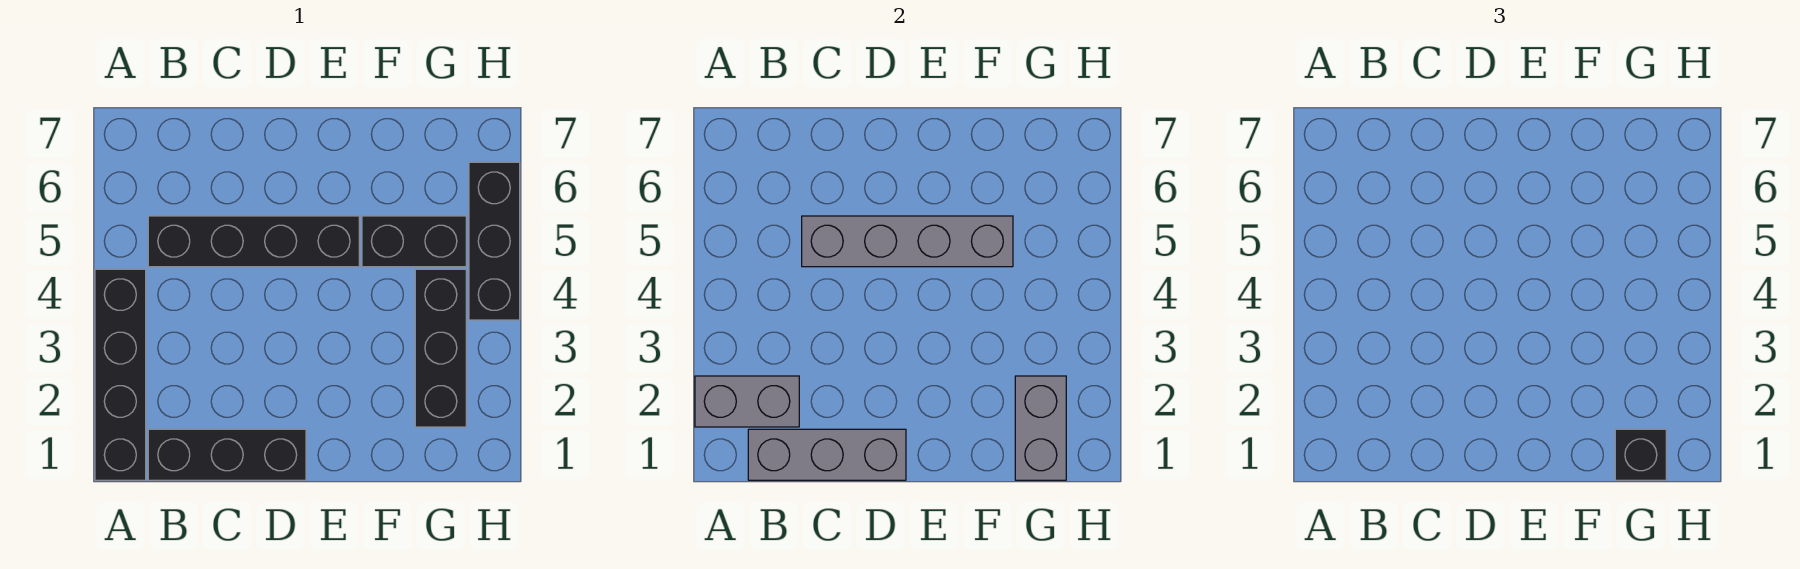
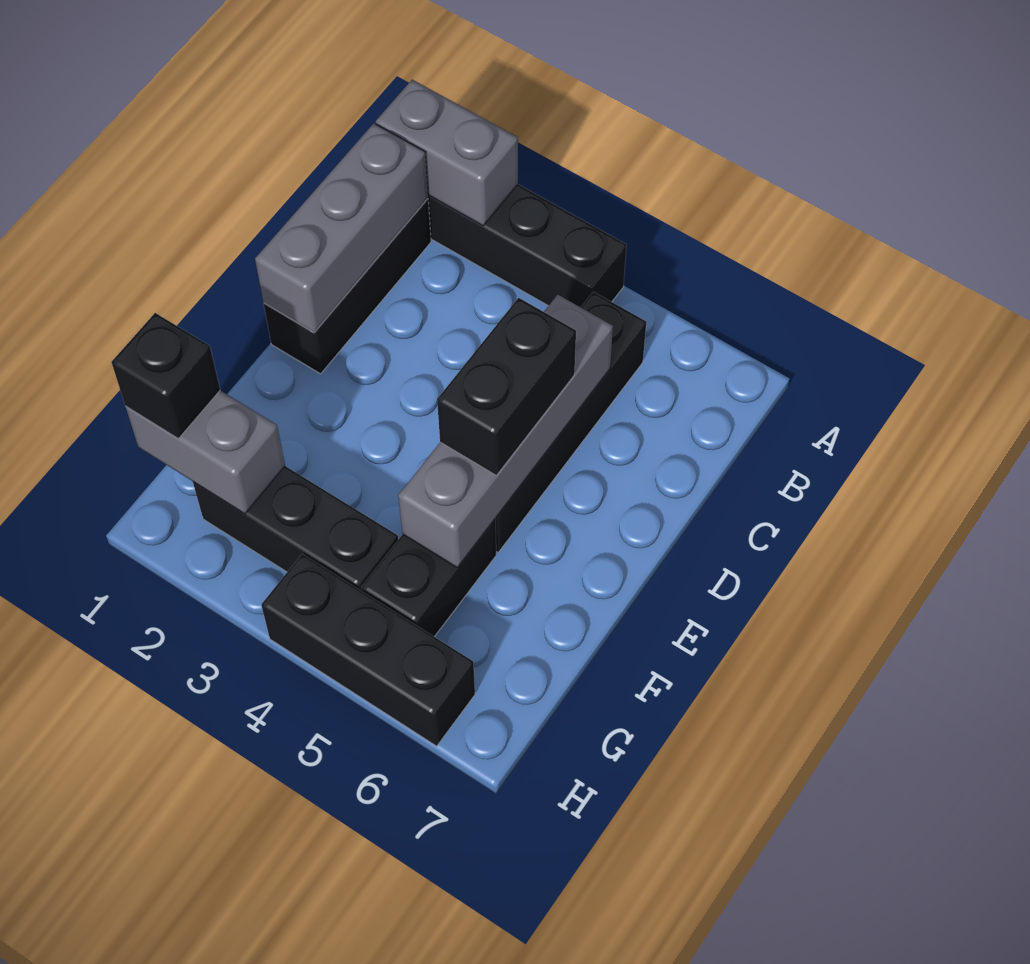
grey brick A2:B2 level 2 -> grey brick A1:A2 level 2
none -> black brick D5:E5 level 3

